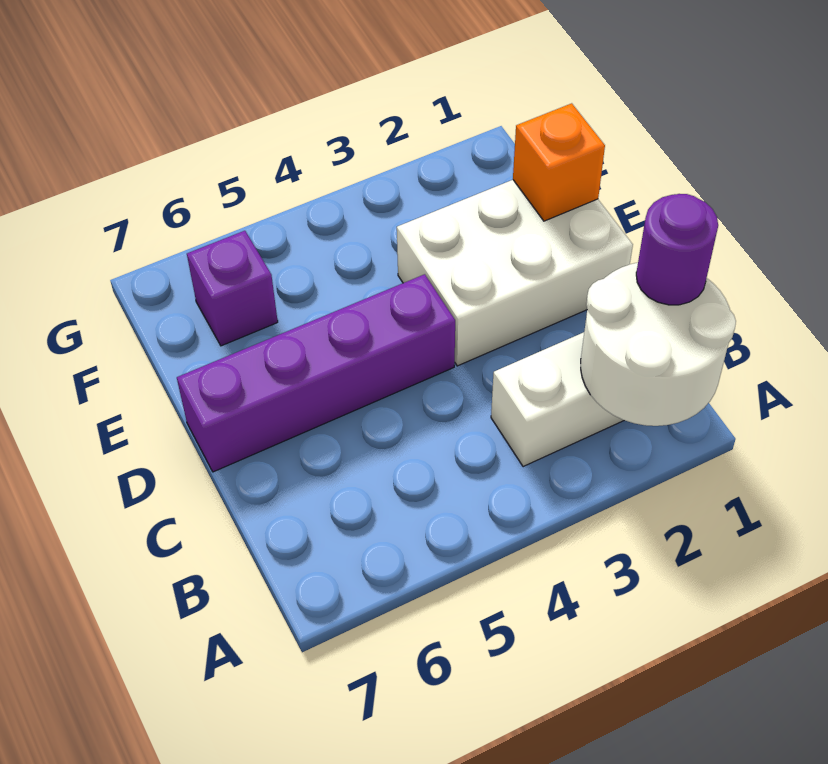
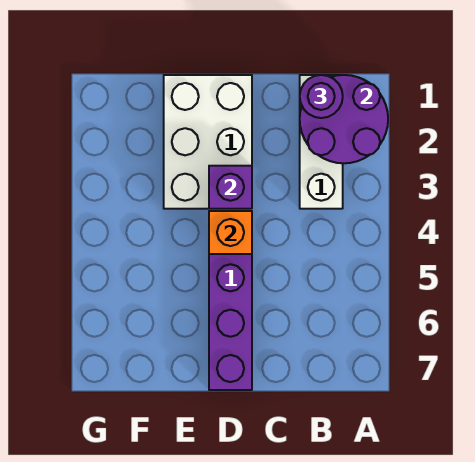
white round brick A1:B2 level 2 -> purple round brick A1:B2 level 2
orange brick E1 level 2 -> orange brick D4 level 2
purple brick F6 level 1 -> purple brick D3 level 2

